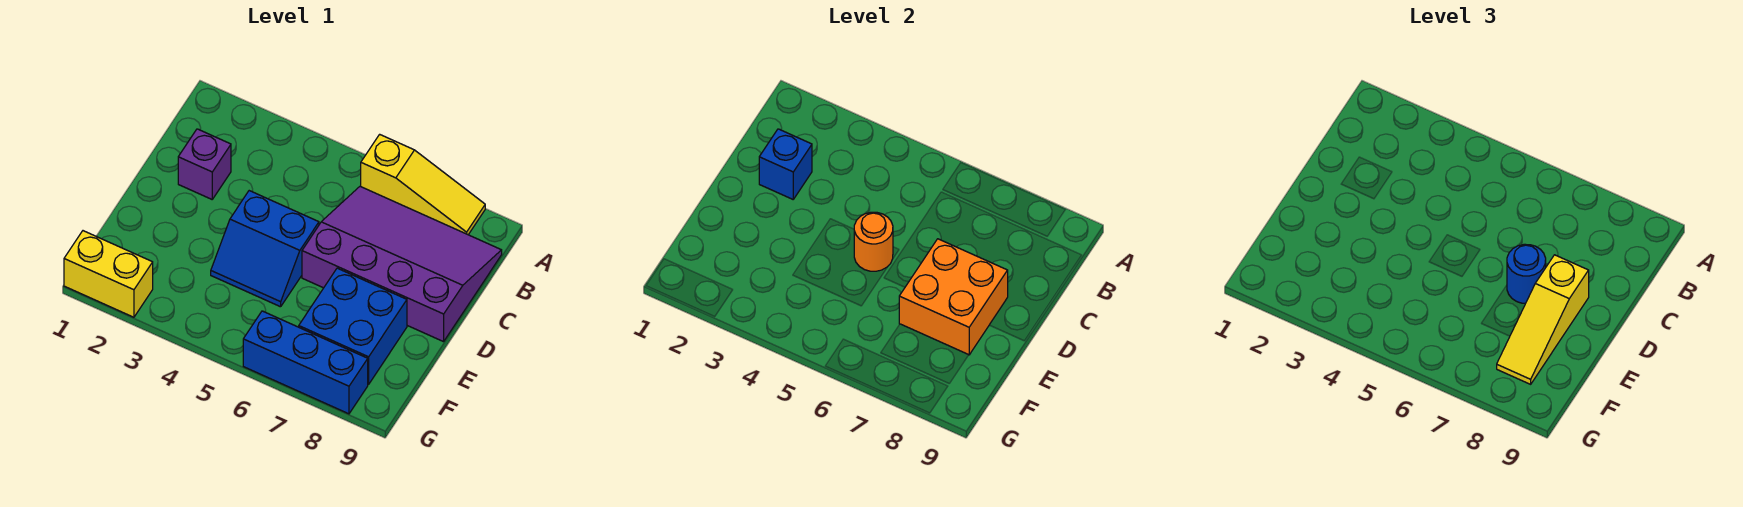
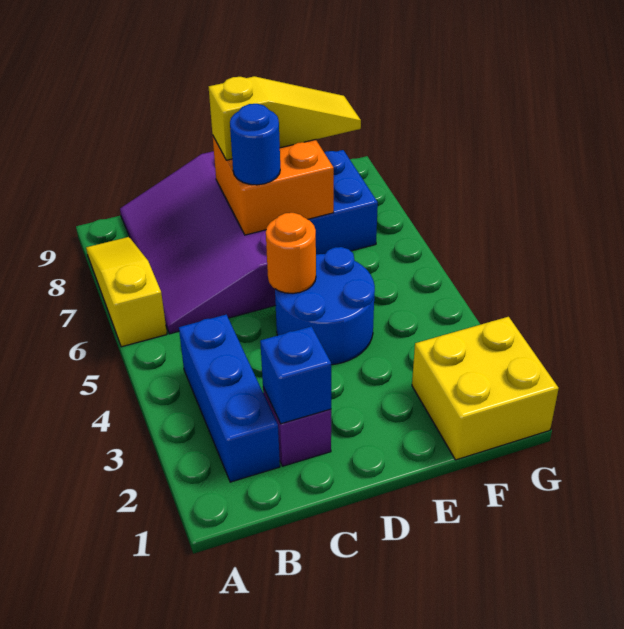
blue slope D4:E5 level 1 top D -> blue round brick D4:E5 level 1
yellow brick G1:G2 level 1 -> yellow brick F1:G2 level 1
blue brick G6:G8 level 1 -> blue brick B2:B4 level 1

